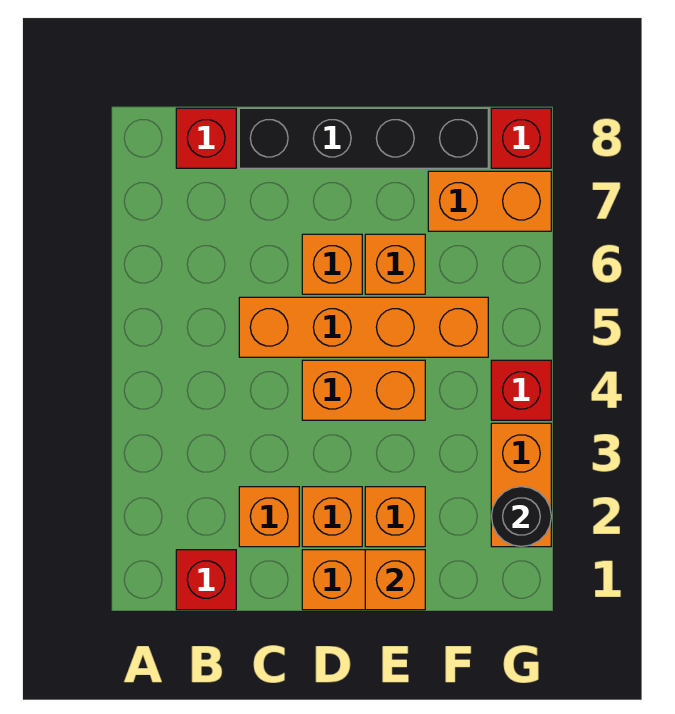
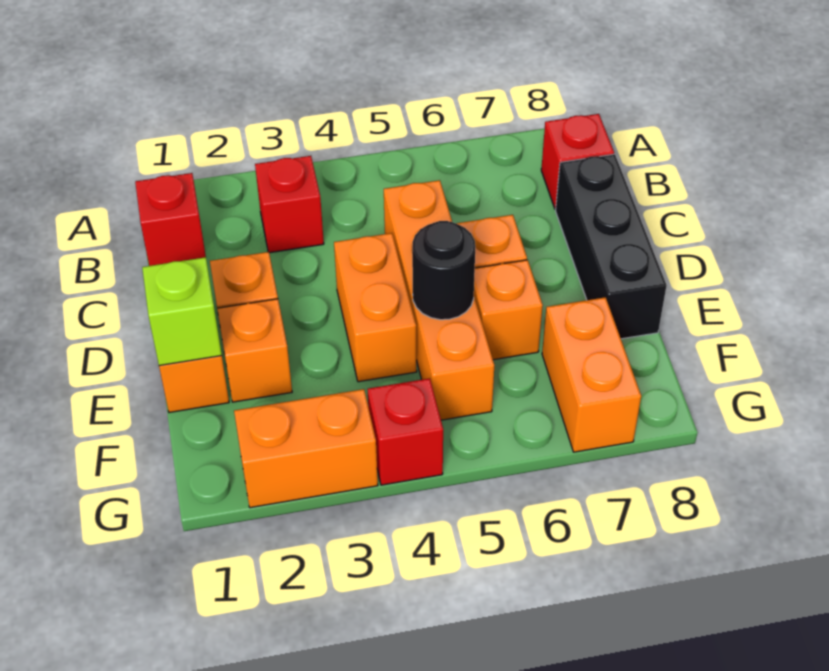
orange brick C2 level 1 -> none
black brick C8:F8 level 1 -> black brick C8:E8 level 1
orange brick E1 level 2 -> lime brick E1 level 2
black round brick G2 level 2 -> black round brick E5 level 2
red brick G8 level 1 -> red brick B3 level 1

